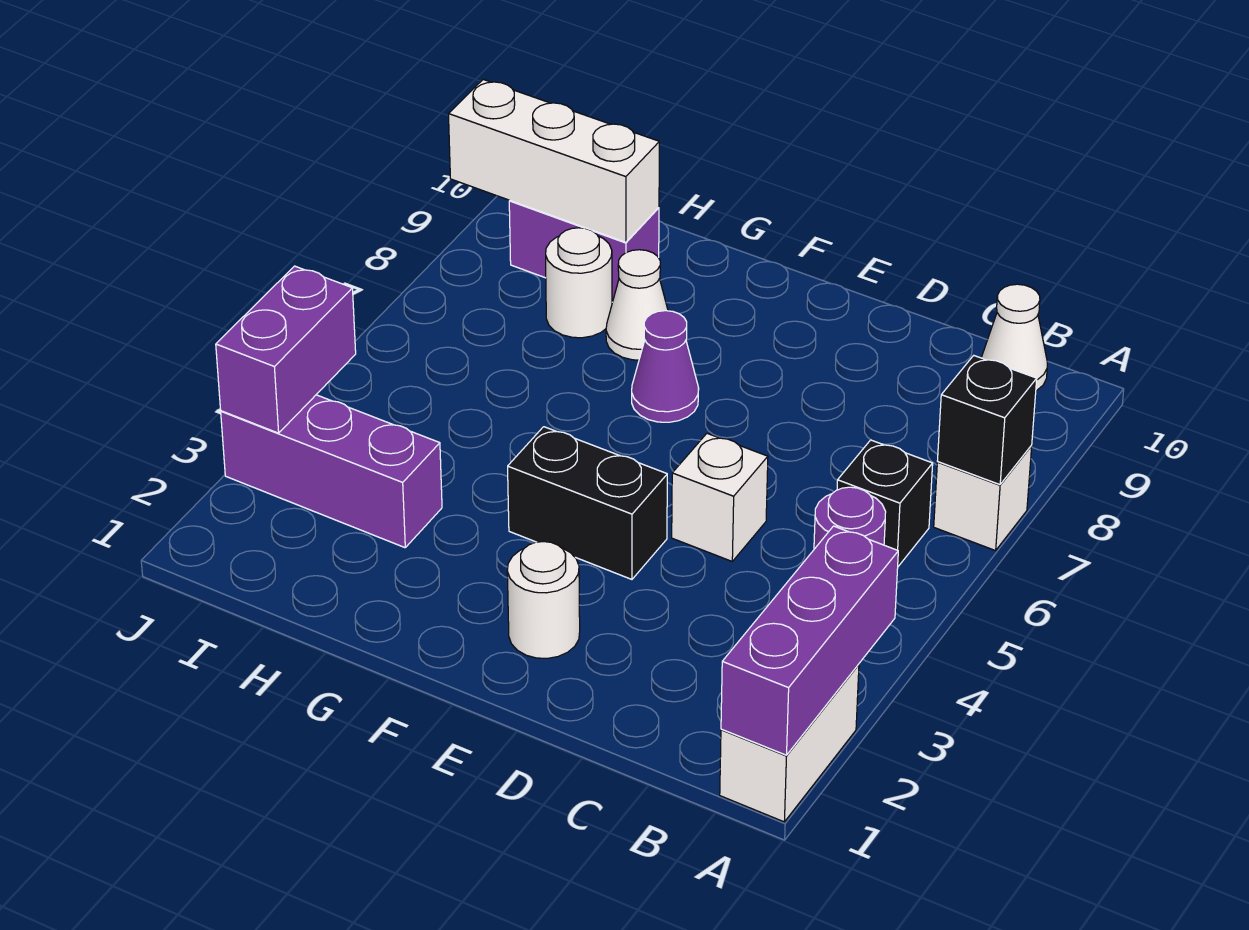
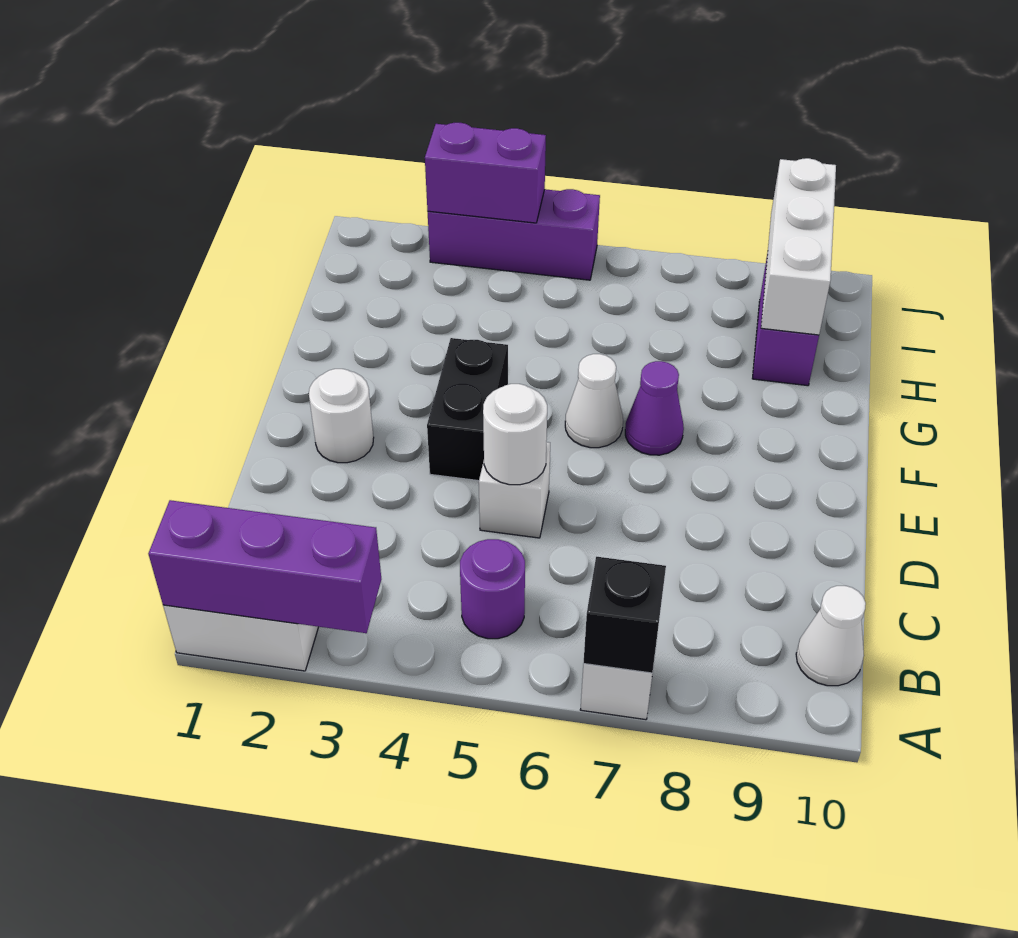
black brick B6 level 1 -> none
white cone G8 level 1 -> white cone F6 level 1
purple brick H3:J3 level 1 -> purple brick J3:J5 level 1
white round brick H8 level 1 -> white round brick D5 level 2

